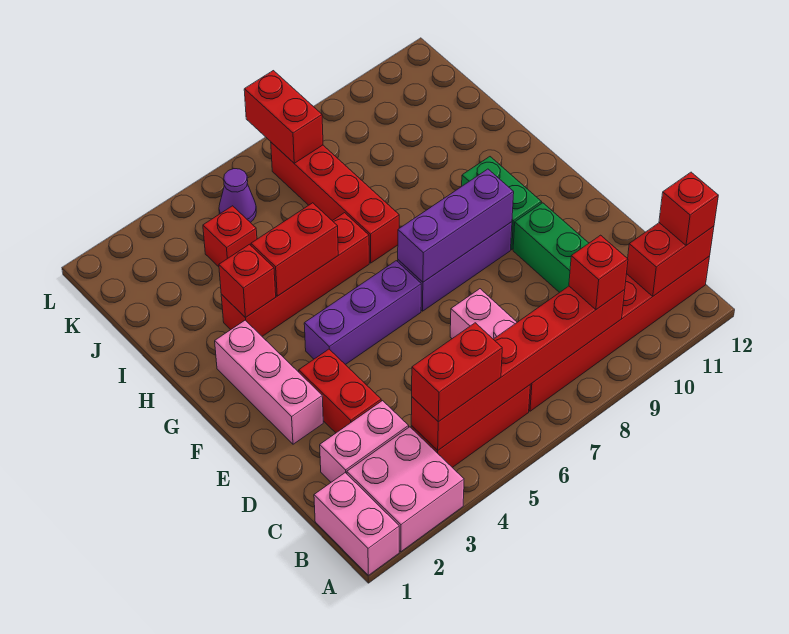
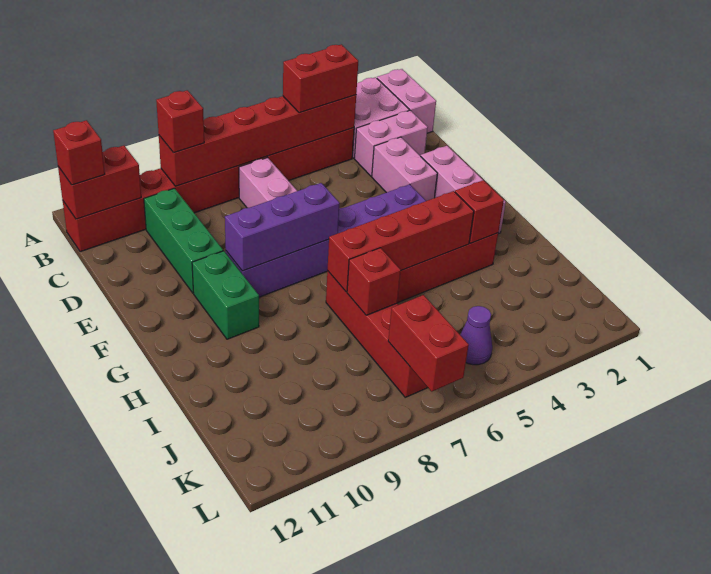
red brick D3:E3 level 1 -> pink brick D3:E3 level 1
red brick H4:H5 level 2 -> red brick H4:H7 level 2
red brick J4 level 1 -> red brick I7 level 2

